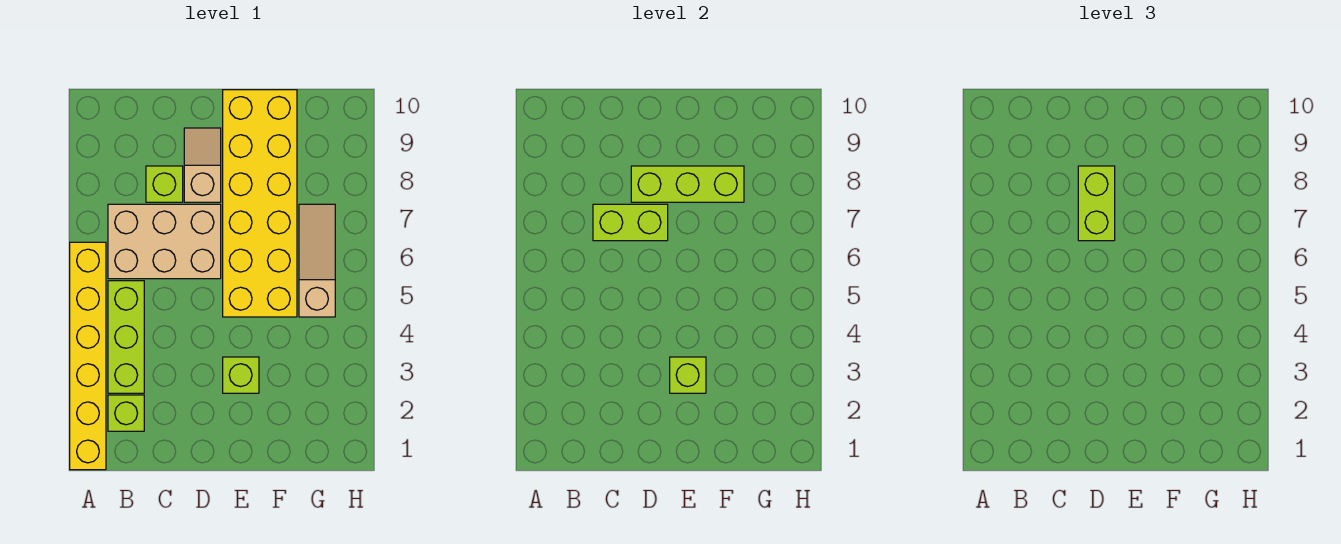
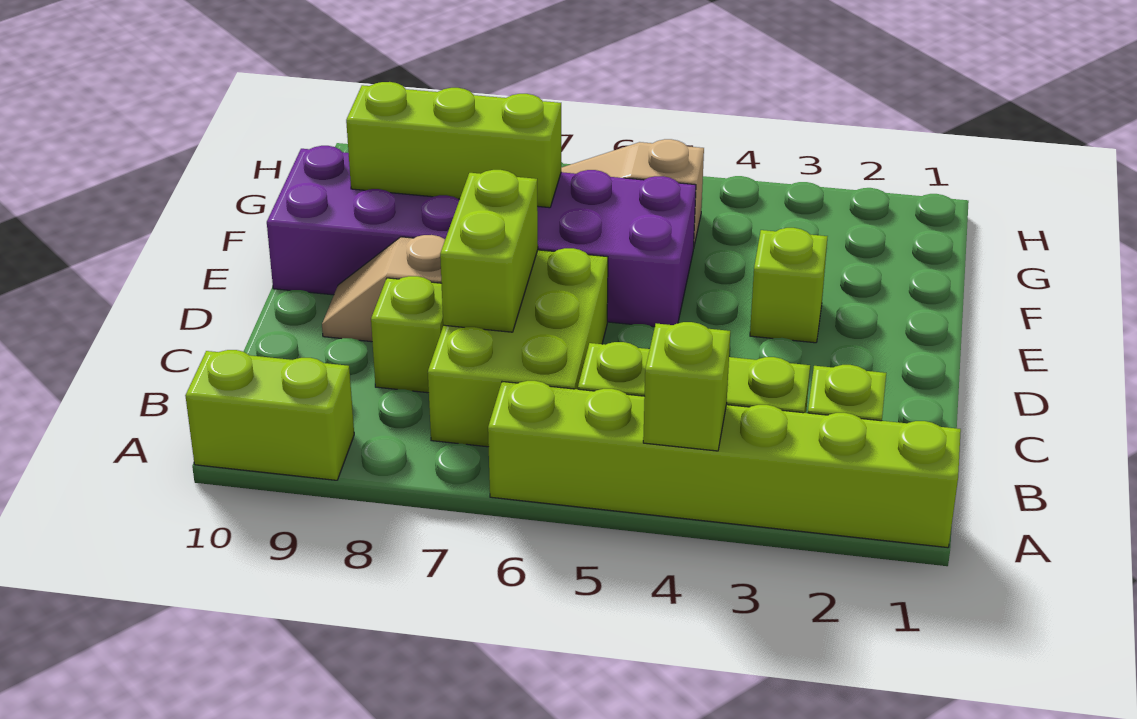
yellow brick A1:A6 level 1 -> lime brick A1:A6 level 1
tan brick B6:D7 level 1 -> lime brick B6:D7 level 1
lime brick D7:D8 level 3 -> lime brick A9:A10 level 1
lime brick D8:F8 level 2 -> lime brick F7:F9 level 2
lime brick E3 level 2 -> lime brick A4 level 2
yellow brick E5:F10 level 1 -> purple brick E5:F10 level 1

